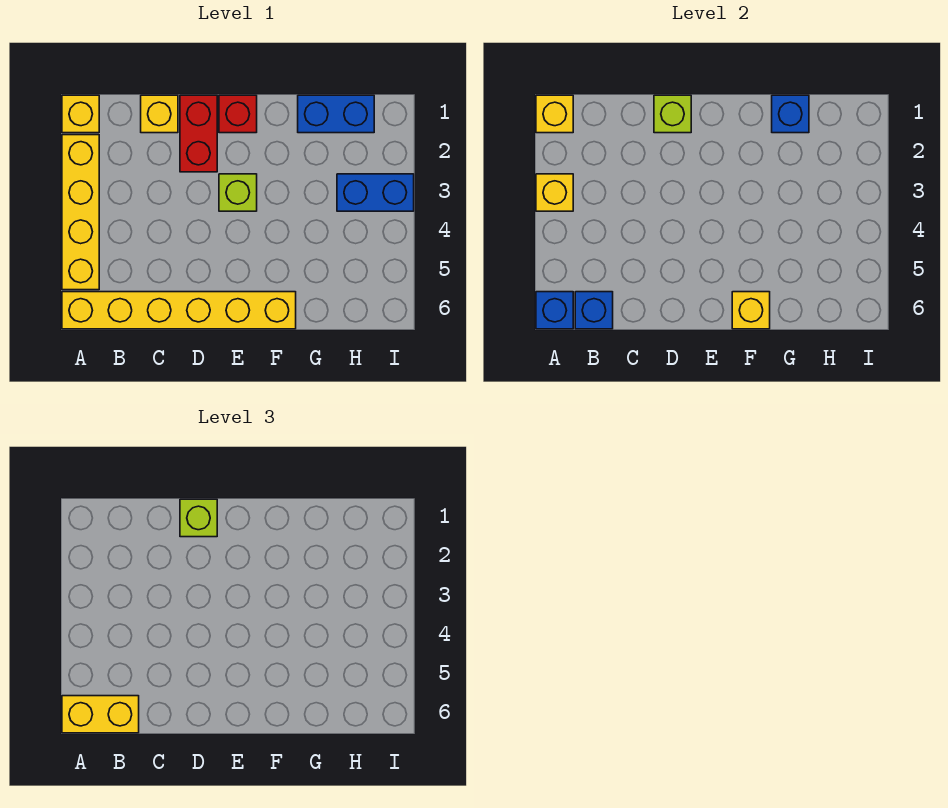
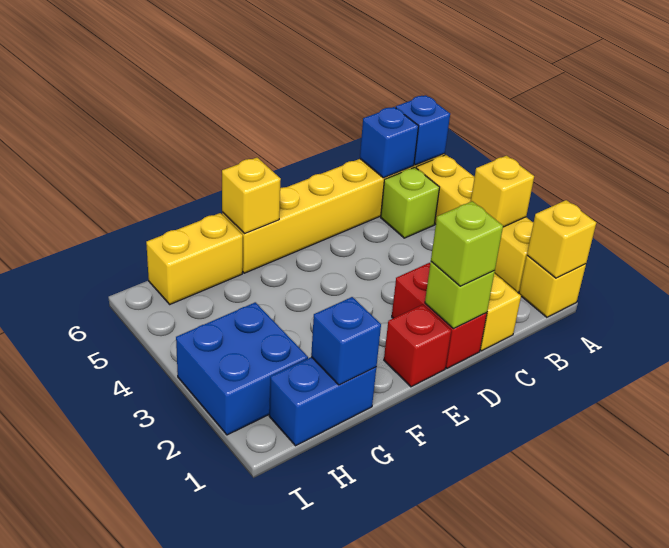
yellow brick A6:B6 level 3 -> yellow brick G6:H6 level 1
lime brick E3 level 1 -> lime brick B5 level 1
blue brick H3:I3 level 1 -> blue brick H2:I3 level 1

